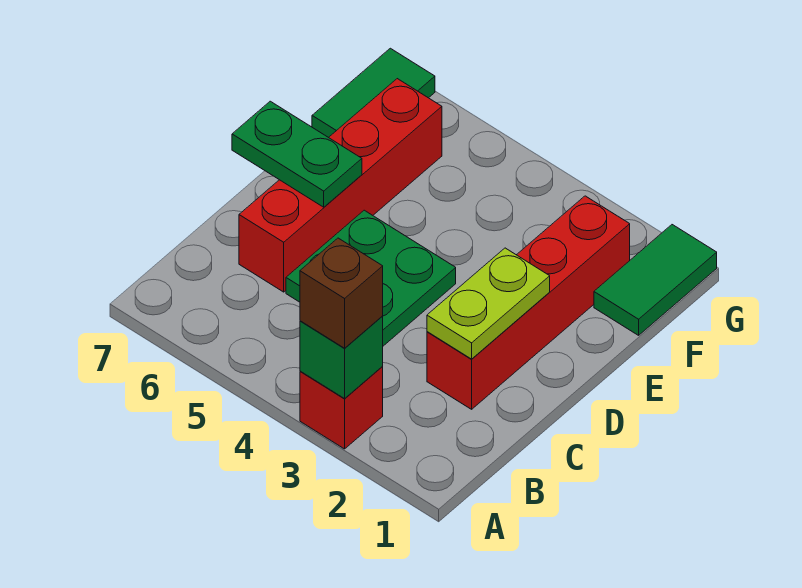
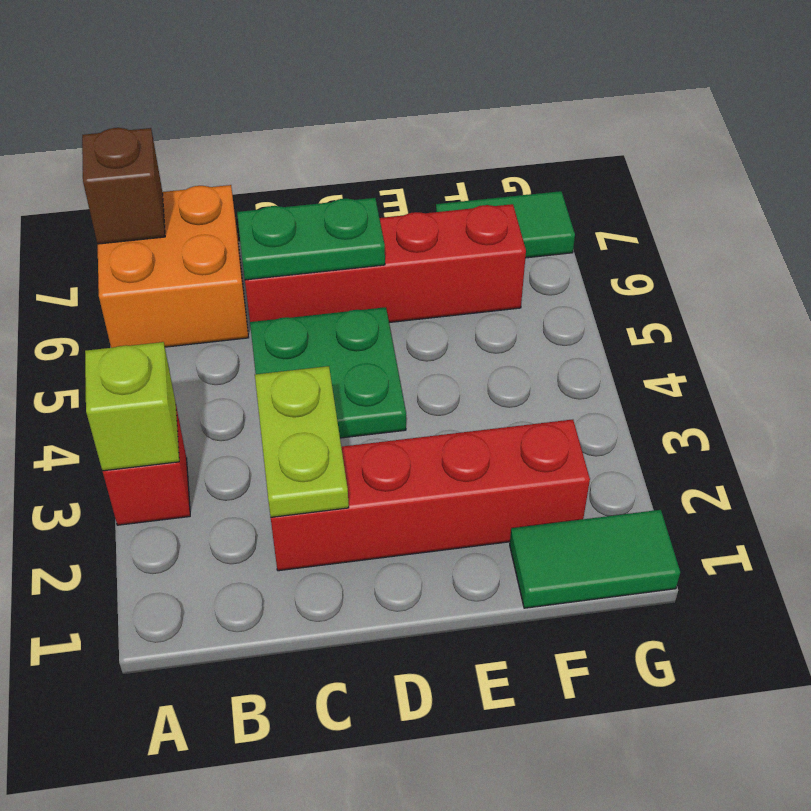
green brick A3 level 2 -> lime brick A3 level 2
brown brick A3 level 3 -> brown brick A7 level 2
none -> orange brick A6:B7 level 1
lime plate C2:D2 level 2 -> lime plate C2:C3 level 2
green plate D6:D7 level 2 -> green plate C6:D6 level 2

